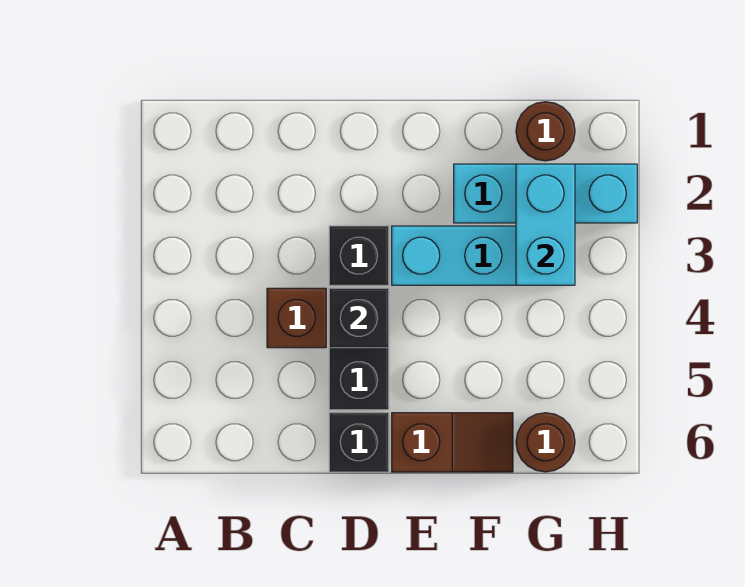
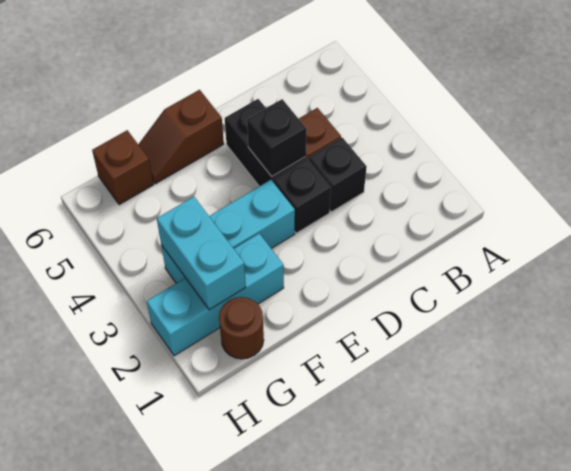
black brick D6 level 1 -> black brick C3 level 1
brown round brick G6 level 1 -> brown brick G6 level 1

